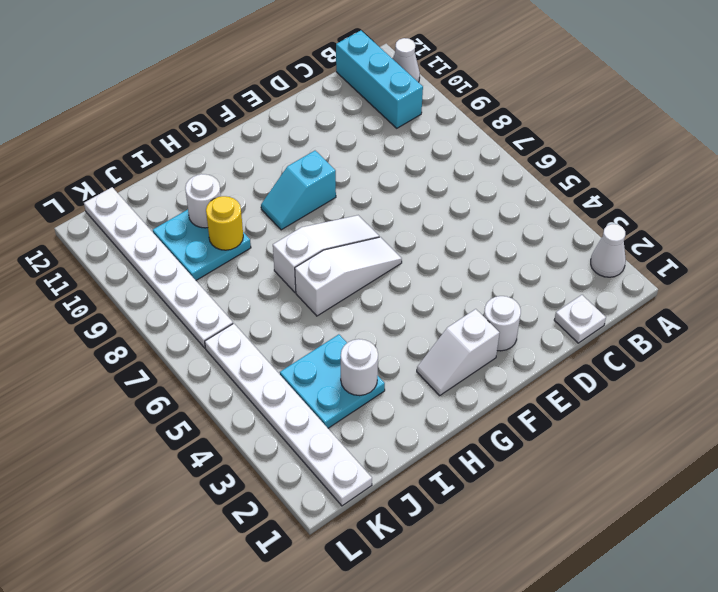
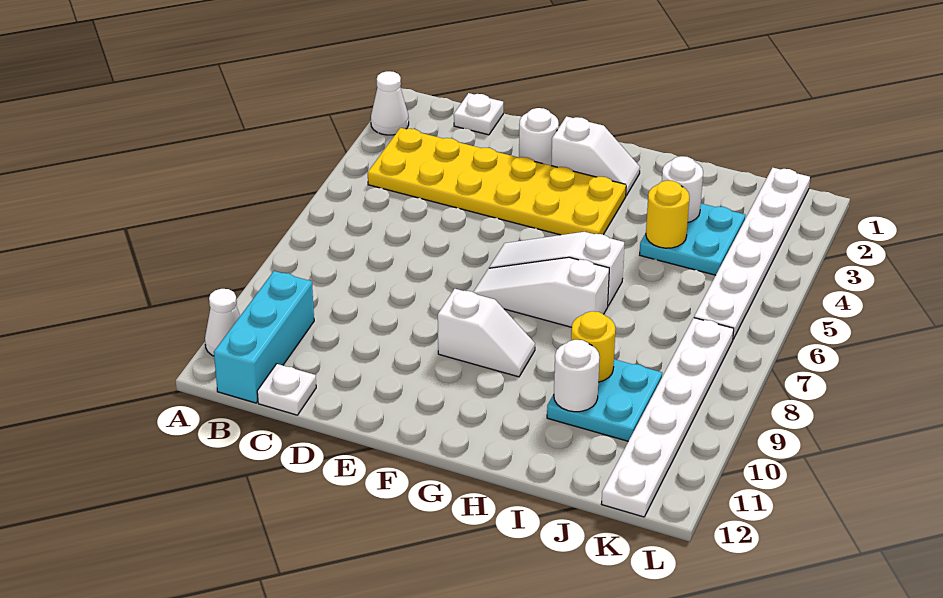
none -> yellow plate B3:G4 level 1
none -> white plate C12 level 1
cyan slope F9:G9 level 1 top F -> white slope F9:G9 level 1 top F
none -> yellow round brick I4 level 2

